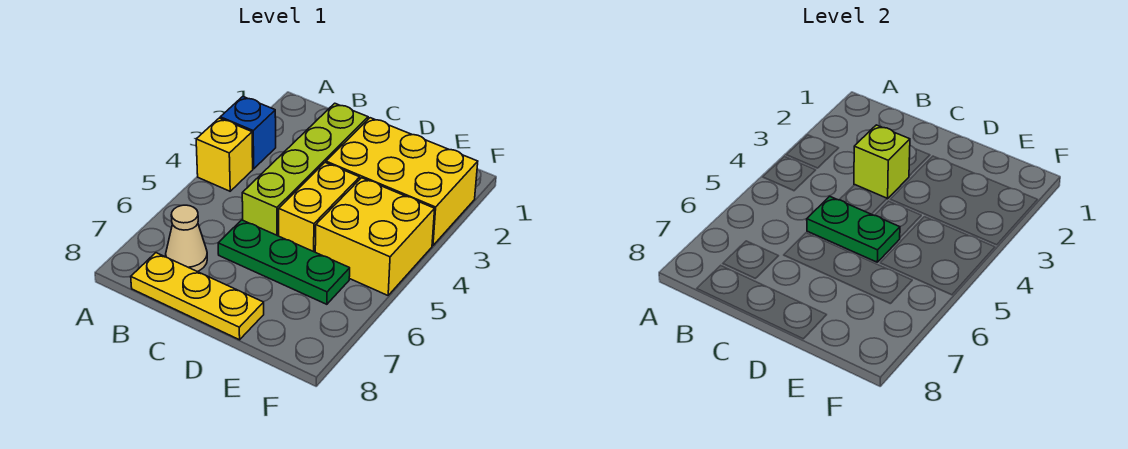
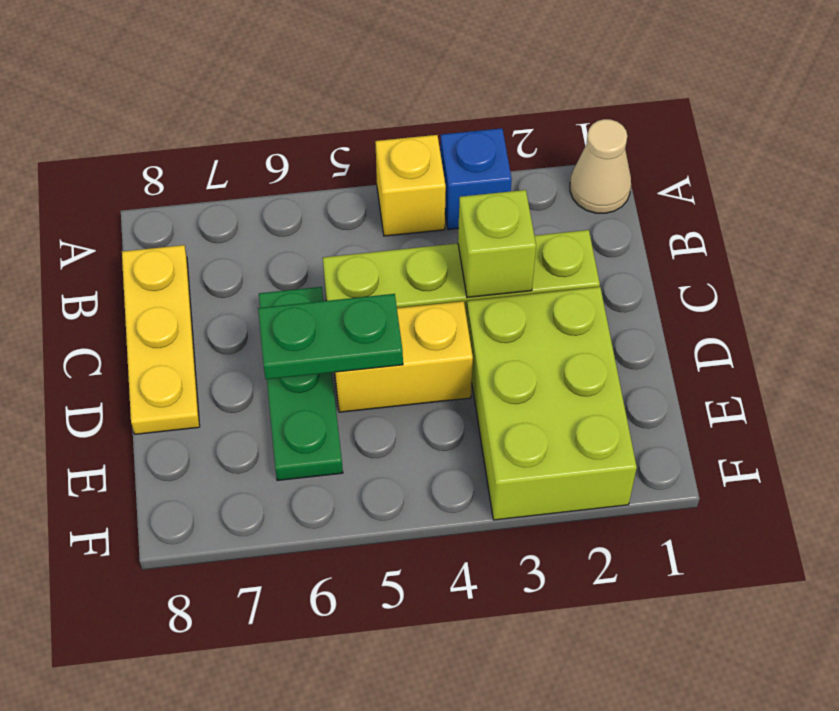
tan cone B7 level 1 -> tan cone A1 level 1
green plate C5:D5 level 2 -> green plate D5:D6 level 2
yellow brick D2:F3 level 1 -> lime brick D2:F3 level 1
yellow brick E4:F5 level 1 -> none

